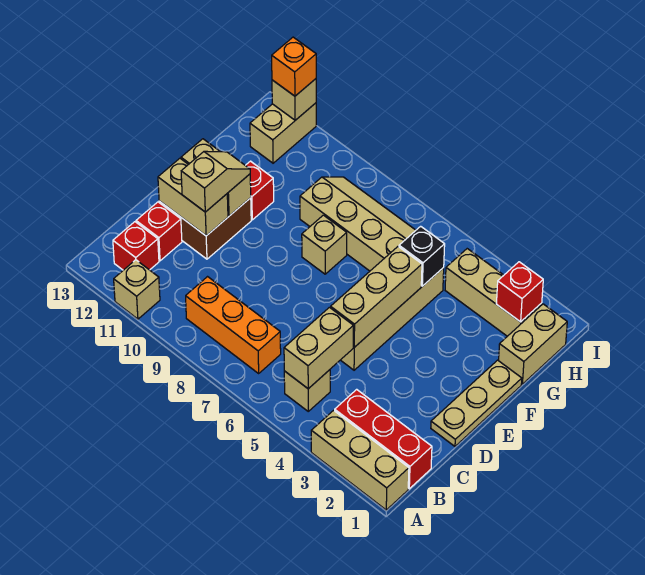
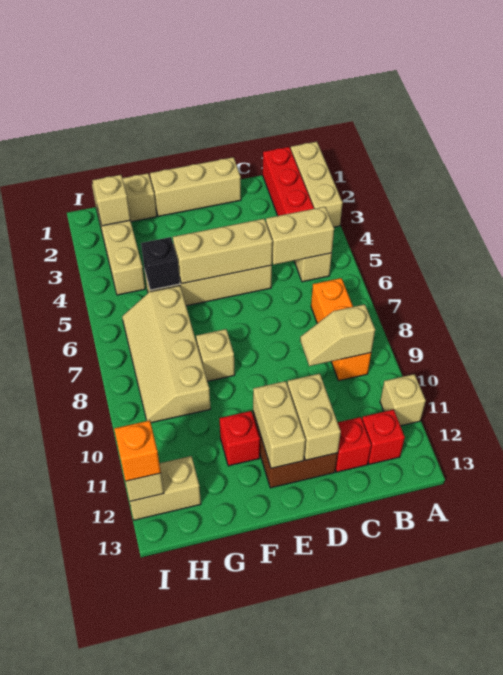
tan plate D1:F1 level 1 -> tan brick D1:F1 level 1
tan slope D11:E11 level 3 top D -> tan slope B9:C9 level 2 top B
red brick H2 level 2 -> tan brick H2 level 2

